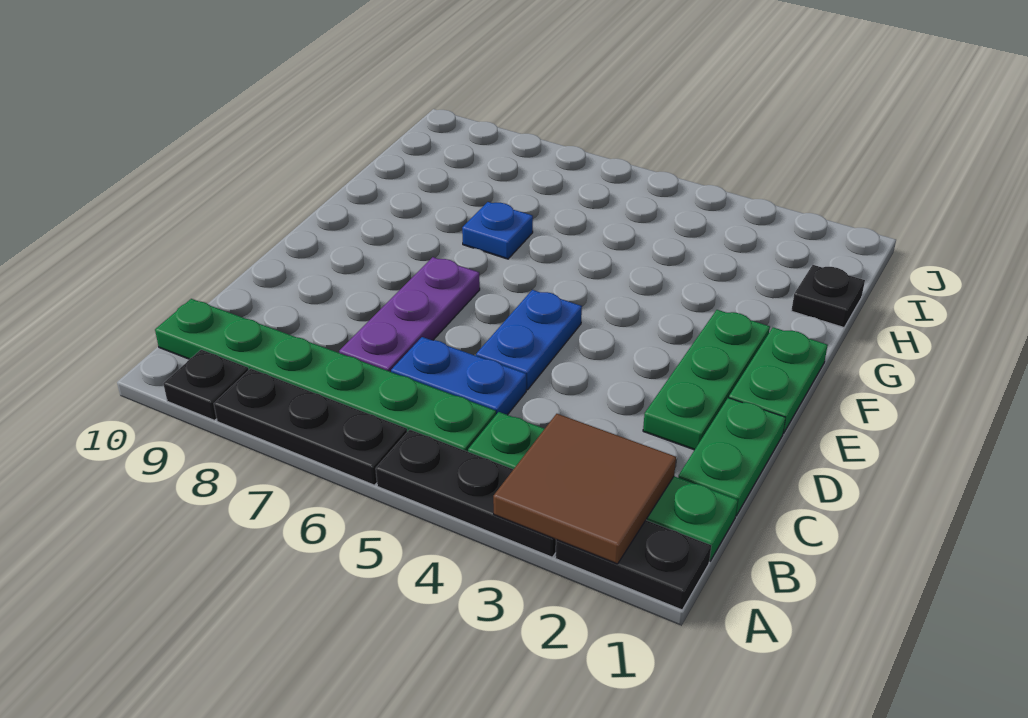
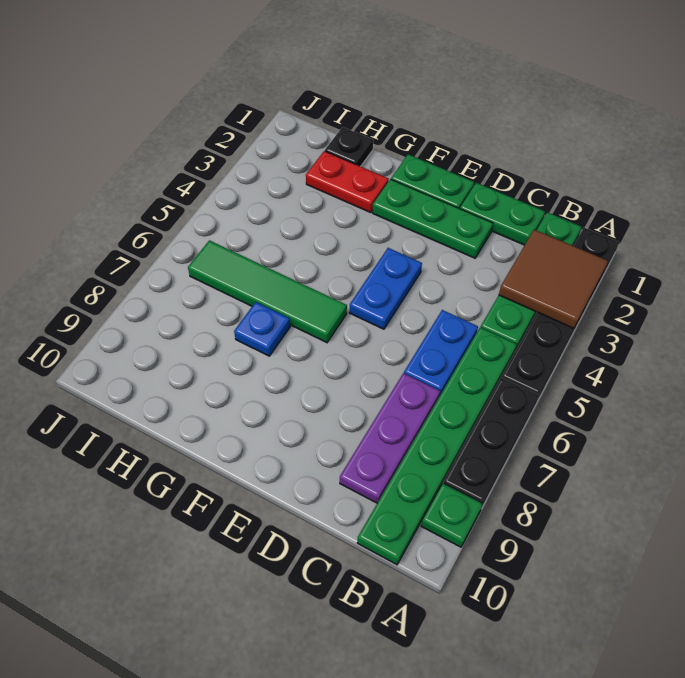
black plate A9 level 1 -> green plate A9 level 1
purple plate C7:E7 level 1 -> purple plate C7:C9 level 1
blue plate D5:E5 level 1 -> blue plate E4:E5 level 1
none -> green tile F6:I6 level 1
none -> red plate G2:H2 level 1

